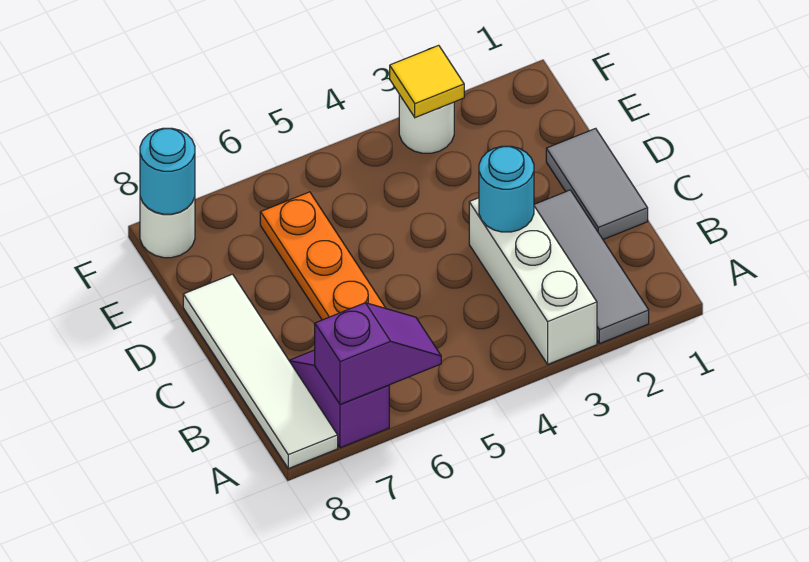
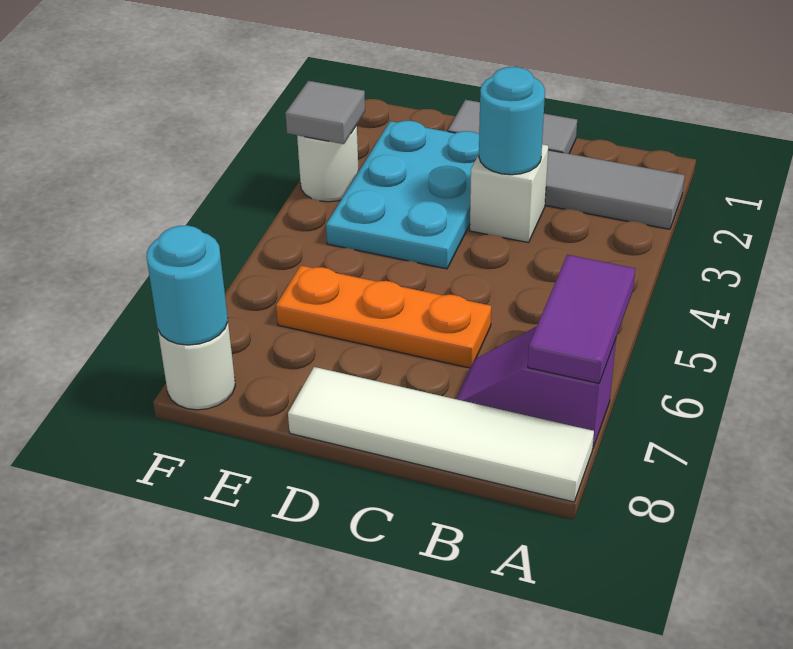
white brick A3:C3 level 1 -> white brick C3 level 1
purple slope A6:A7 level 2 top 7 -> purple tile A6:A7 level 2
none -> cyan plate D2:E4 level 1
yellow tile F3 level 2 -> grey tile F3 level 2

